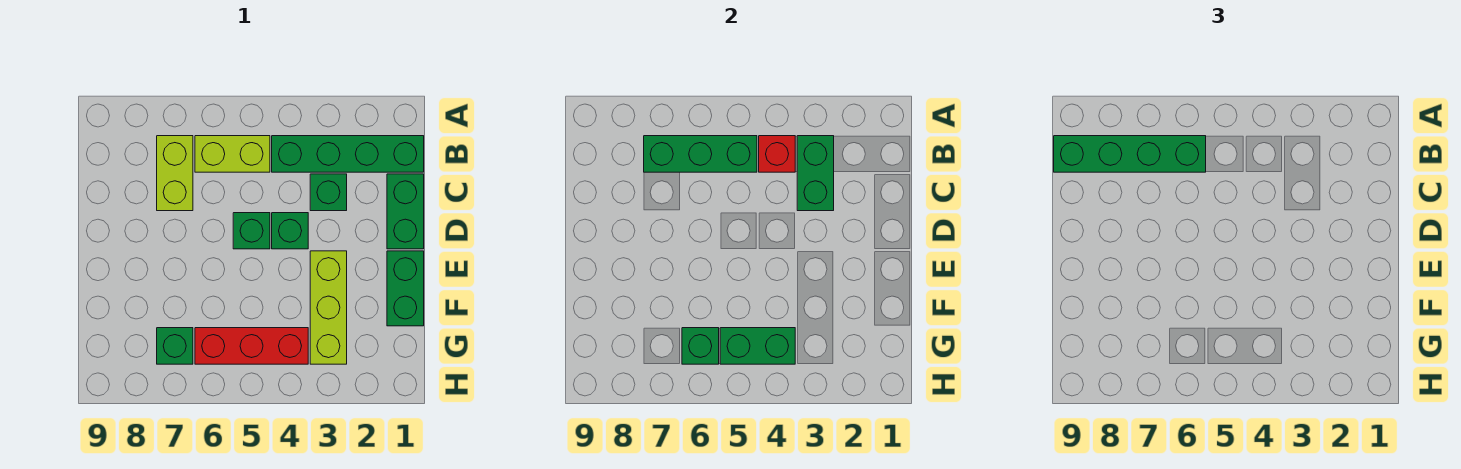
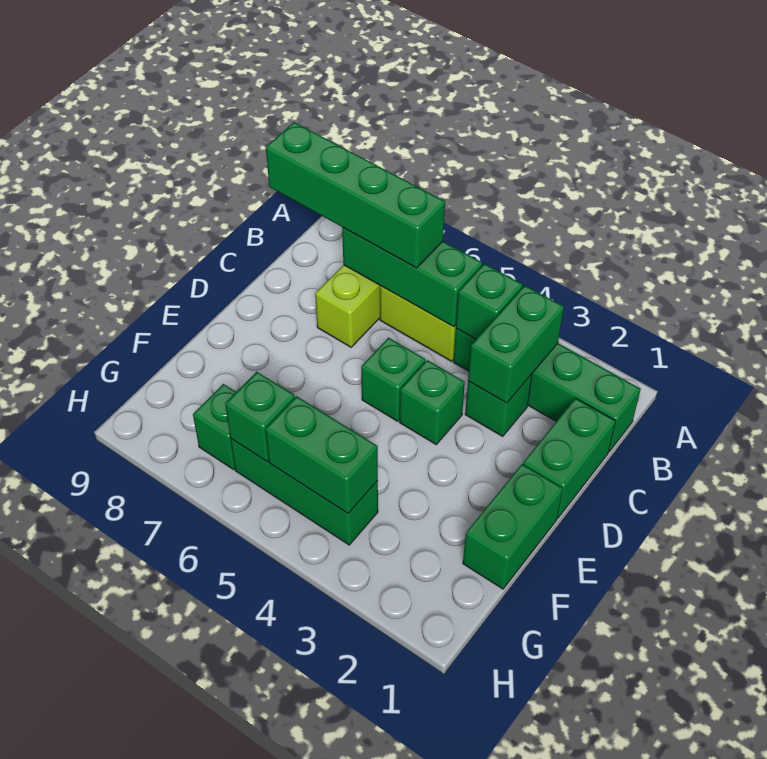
red brick B4 level 2 -> green brick B4 level 2
lime brick E3:G3 level 1 -> none
red brick G4:G6 level 1 -> green brick G4:G6 level 1

